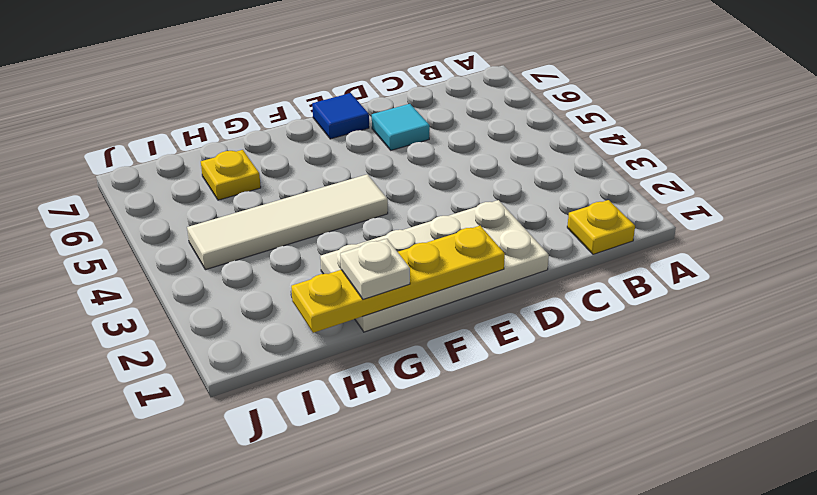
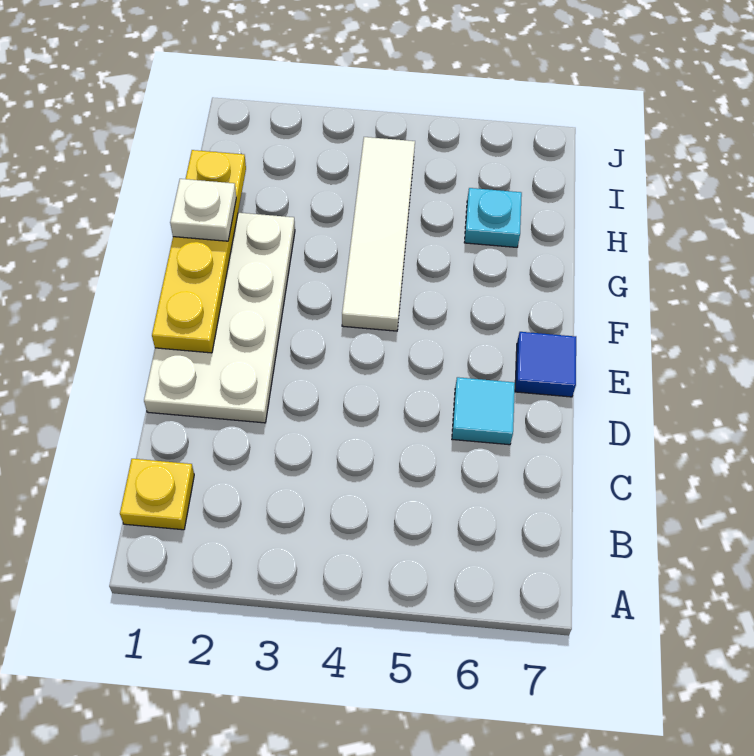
yellow plate H6 level 1 -> cyan plate H6 level 1

